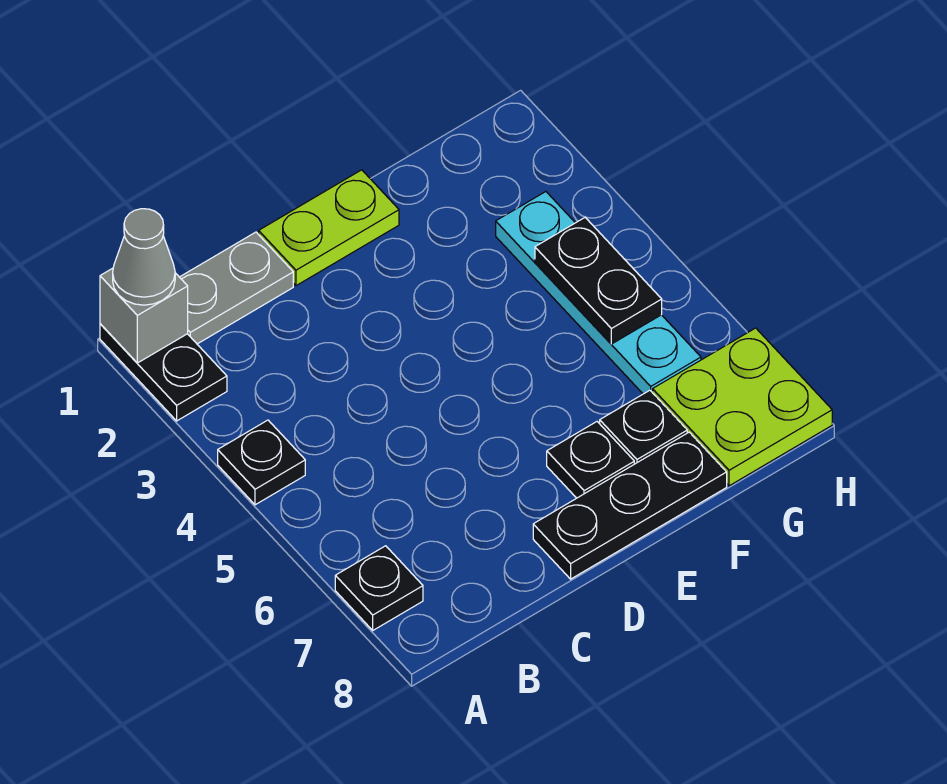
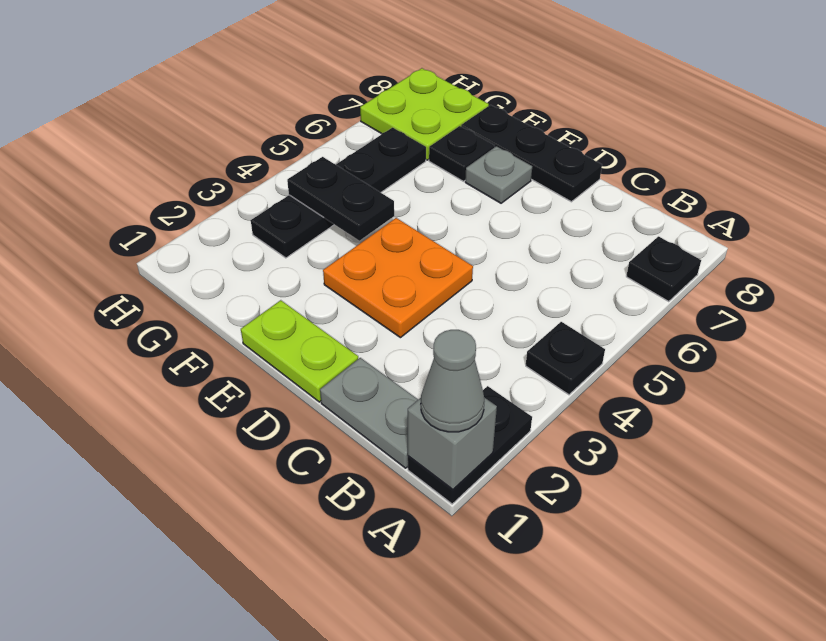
none -> orange plate D3:E4 level 1
black plate E7 level 1 -> grey plate E7 level 1
cyan plate G3:G6 level 1 -> black plate G3:G6 level 1
black plate G4:G5 level 2 -> black plate F4:G4 level 2

